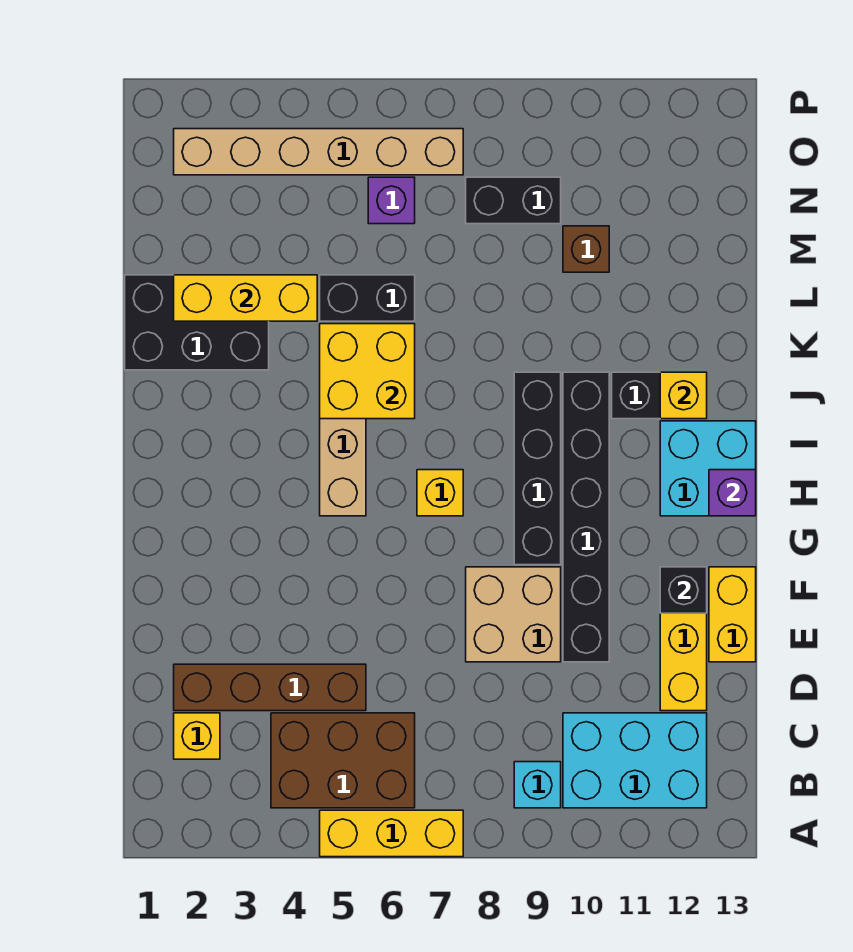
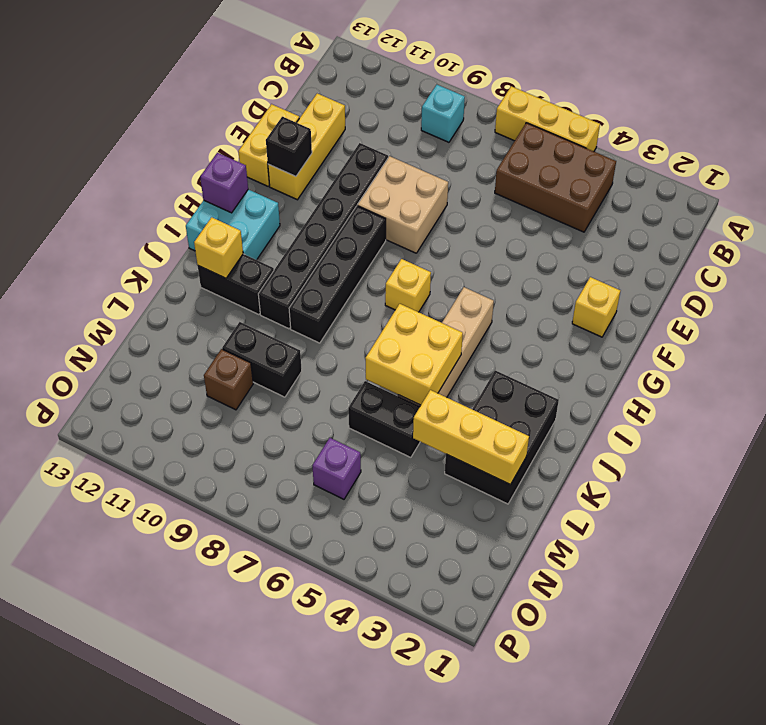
cyan brick B10:C12 level 1 -> none
yellow brick C2 level 1 -> yellow brick F2 level 1
brown brick D2:D5 level 1 -> none
black brick K1:L3 level 1 -> black brick J2:L3 level 1
black brick N8:N9 level 1 -> black brick L9:L10 level 1
tan brick O2:O7 level 1 -> none

